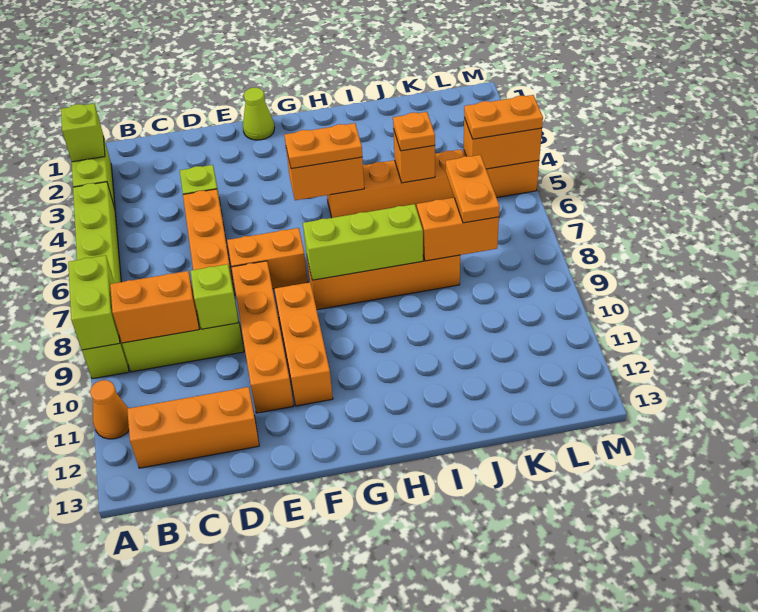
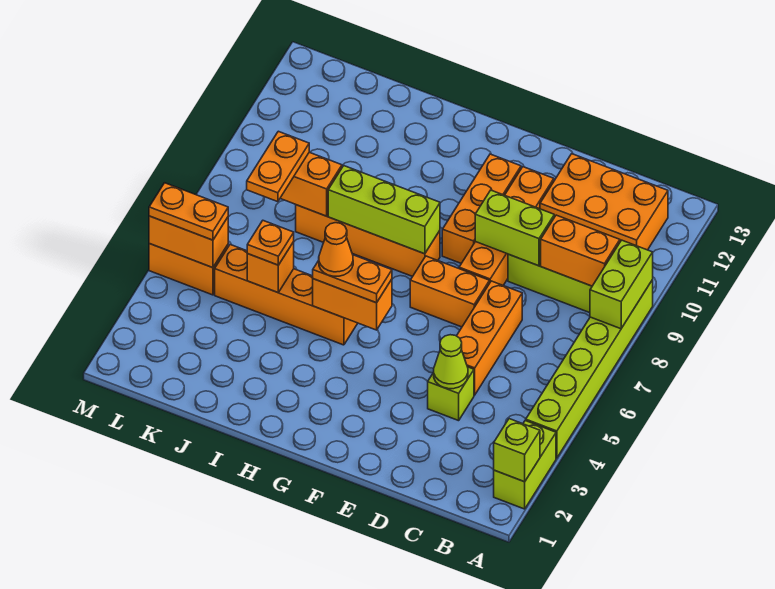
orange cone A11 level 1 -> orange cone H5 level 4
orange brick B12:D12 level 1 -> orange brick B11:D12 level 1
lime brick D9 level 2 -> lime brick D9:E9 level 2
lime cone F1 level 1 -> lime cone D4 level 2

